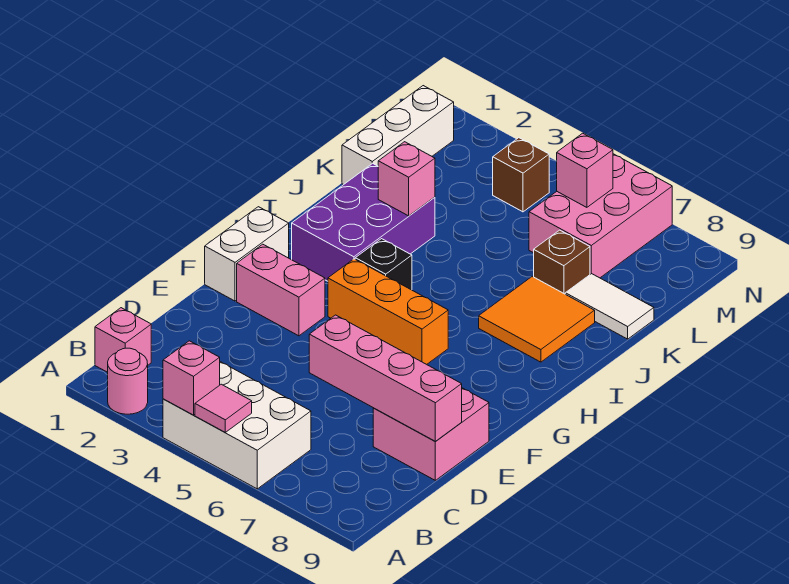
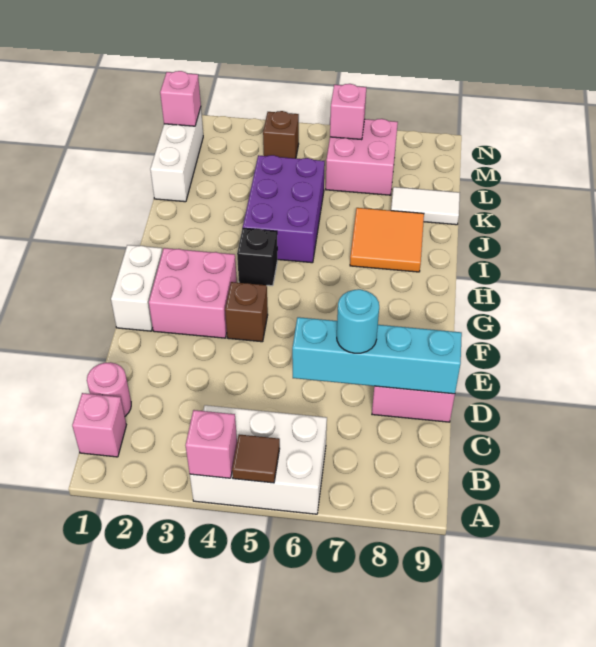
pink round brick A2 level 1 -> pink round brick C1 level 1
pink tile A5 level 2 -> brown tile A5 level 2
pink brick D6:D9 level 2 -> cyan brick D6:D9 level 2
none -> cyan round brick D7 level 3
pink brick F2:F3 level 1 -> pink brick F2:G3 level 1
orange brick G4:G6 level 1 -> none
purple brick H2:J3 level 1 -> purple brick I4:K5 level 1
pink brick J3 level 2 -> pink brick M1 level 2
brown brick K7 level 1 -> brown brick F4 level 1
pink brick L6:N7 level 1 -> pink brick L6:M7 level 1

